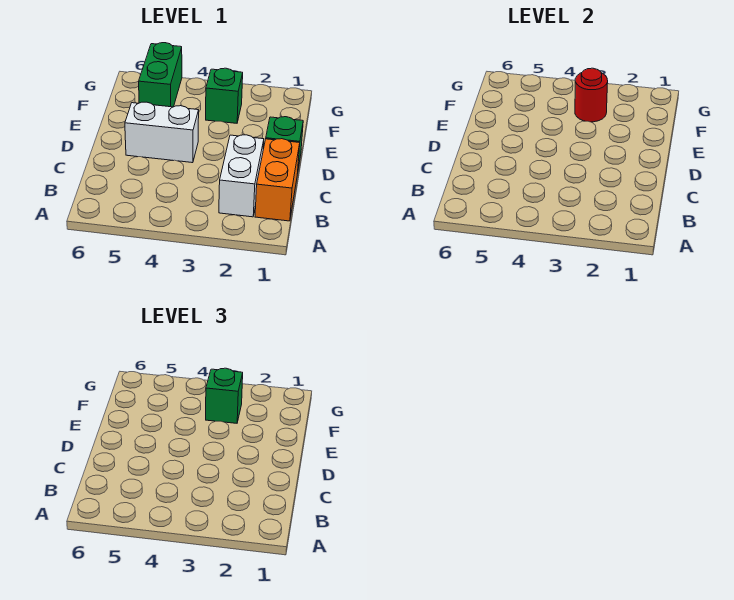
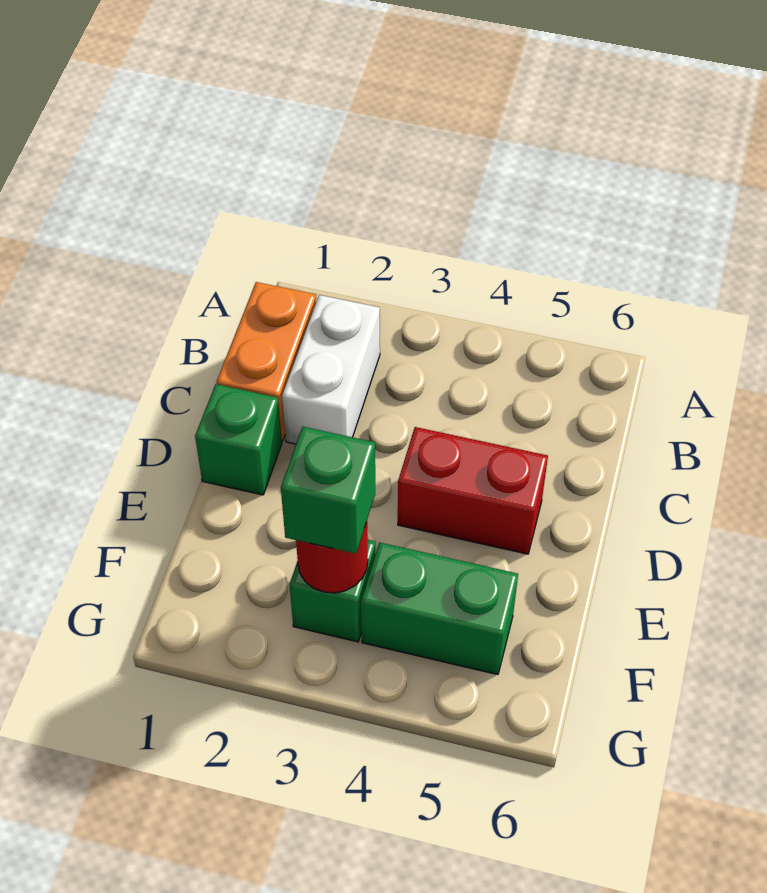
white brick D4:D5 level 1 -> red brick D4:D5 level 1
green brick F5:G5 level 1 -> green brick F4:F5 level 1

